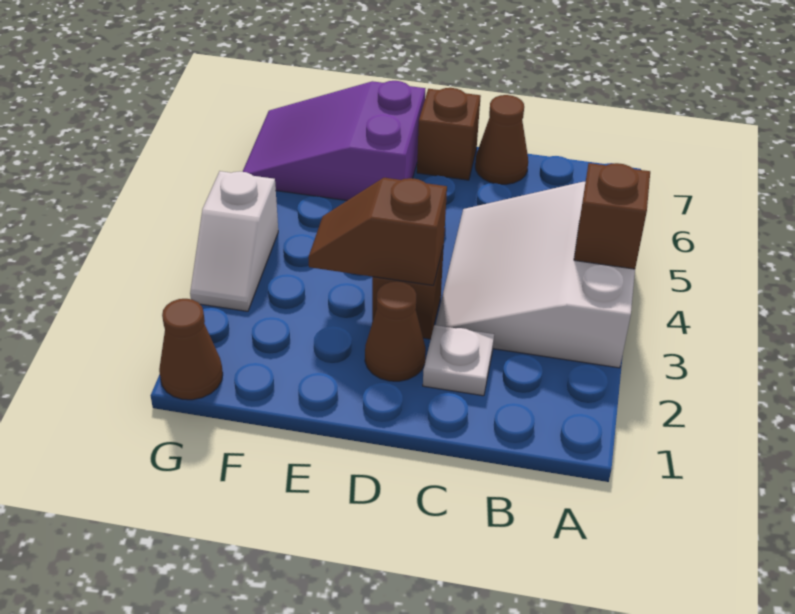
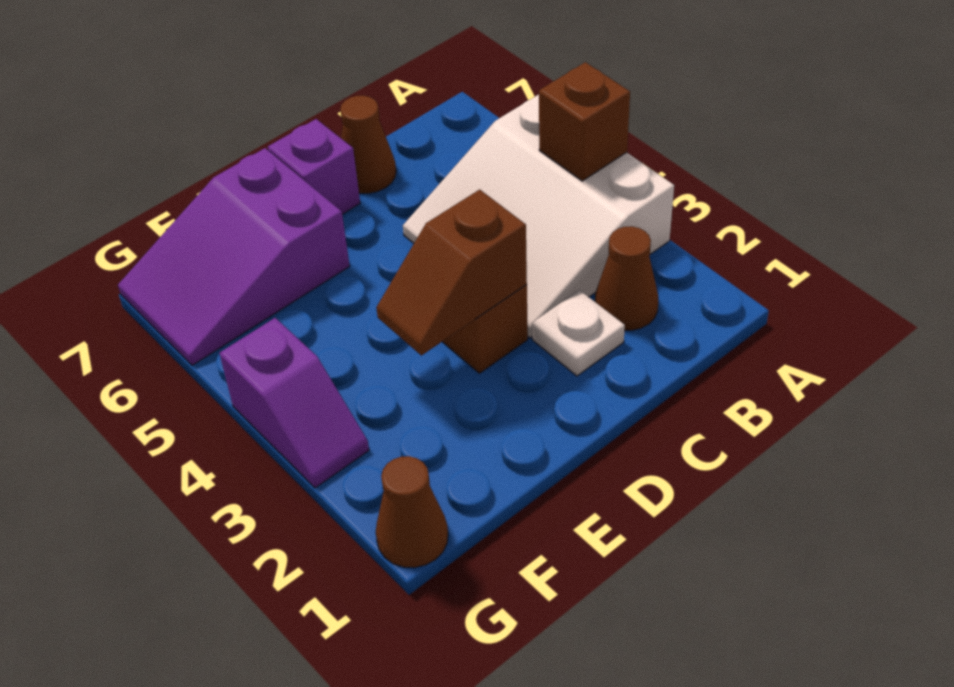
brown cone D2 level 1 -> brown cone B2 level 1
brown brick D7 level 1 -> purple brick D7 level 1
white slope G3:G4 level 1 top 4 -> purple slope G3:G4 level 1 top 4

